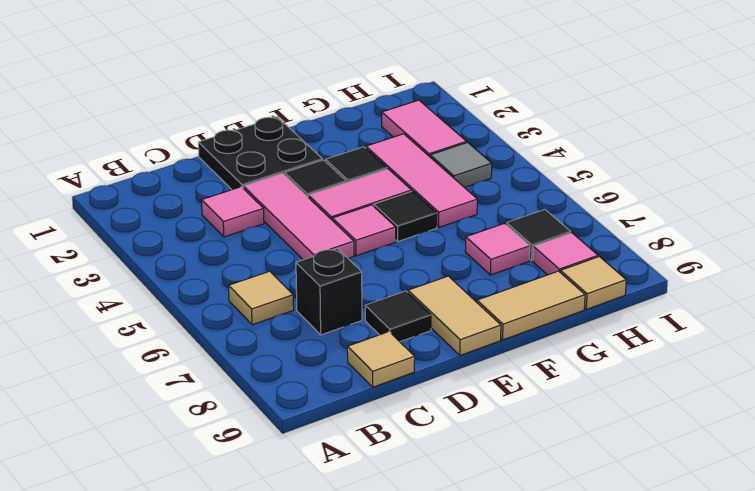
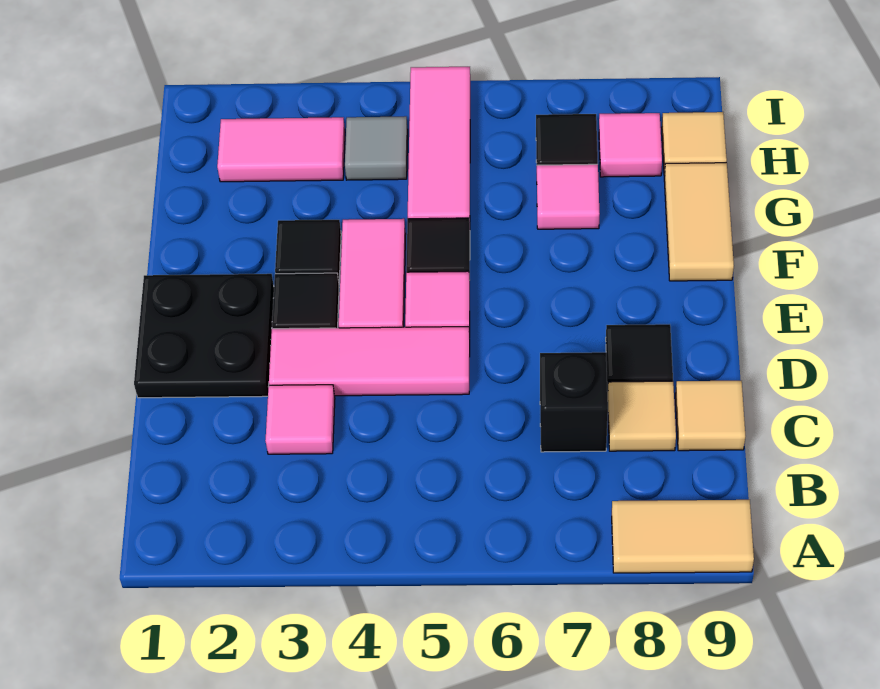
tan tile B6 level 1 -> tan tile C8 level 1
tan tile E8:E9 level 1 -> tan tile A8:A9 level 1
pink tile G3:G5 level 1 -> pink tile G5:I5 level 1

